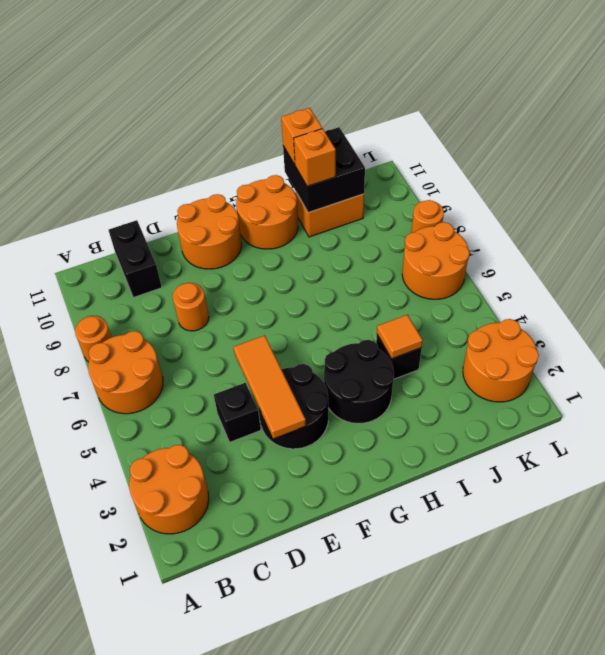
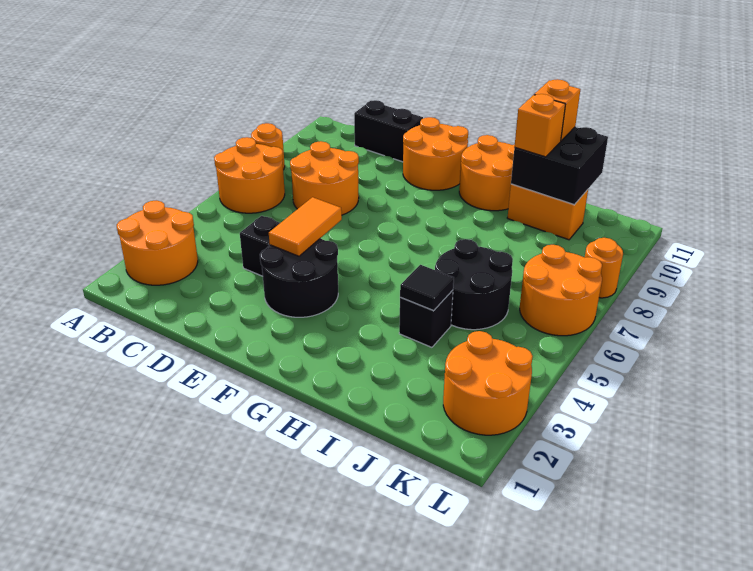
black brick C10:C11 level 1 -> black brick C11:D11 level 1
orange round brick D8 level 1 -> orange round brick C7:D8 level 1
orange tile E3:E5 level 2 -> orange tile E4:E5 level 2
black round brick G3:H4 level 1 -> black round brick I5:J6 level 1
orange tile I4 level 2 -> black tile I4 level 2

